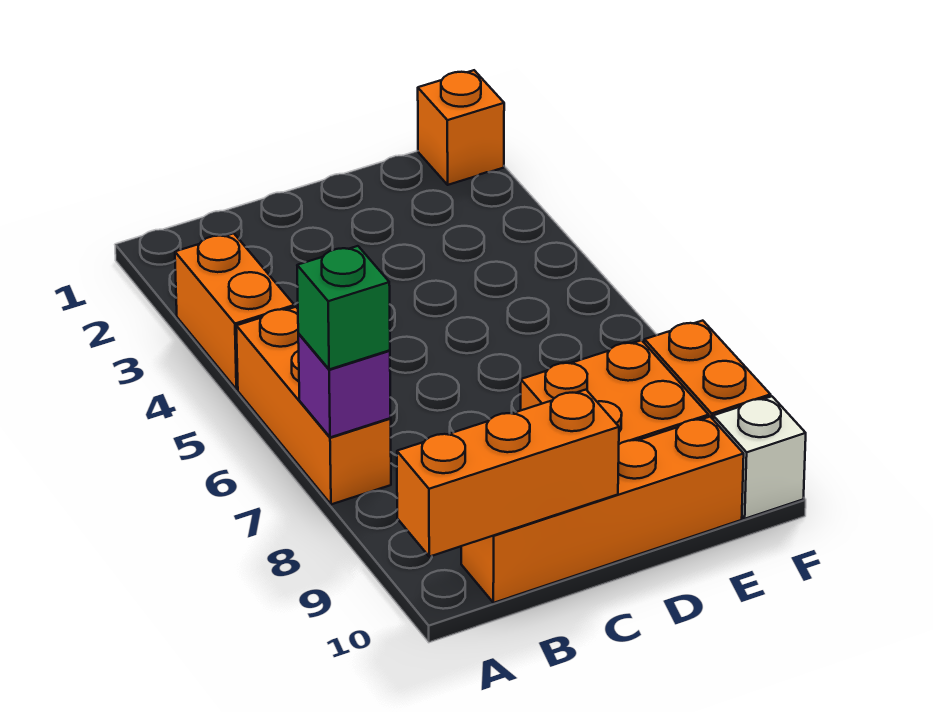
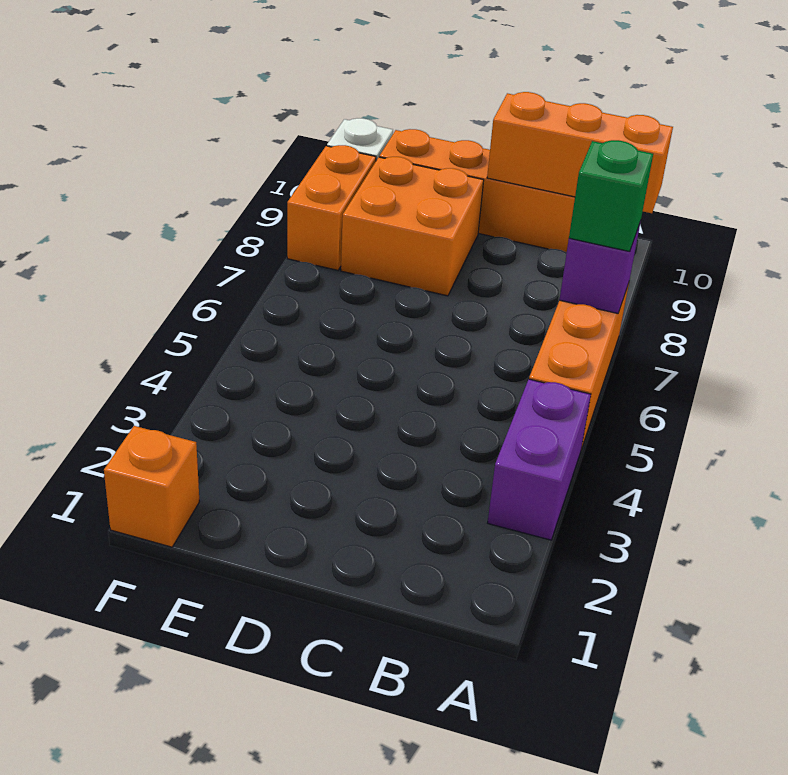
orange brick A3:A4 level 1 -> purple brick A3:A4 level 1

